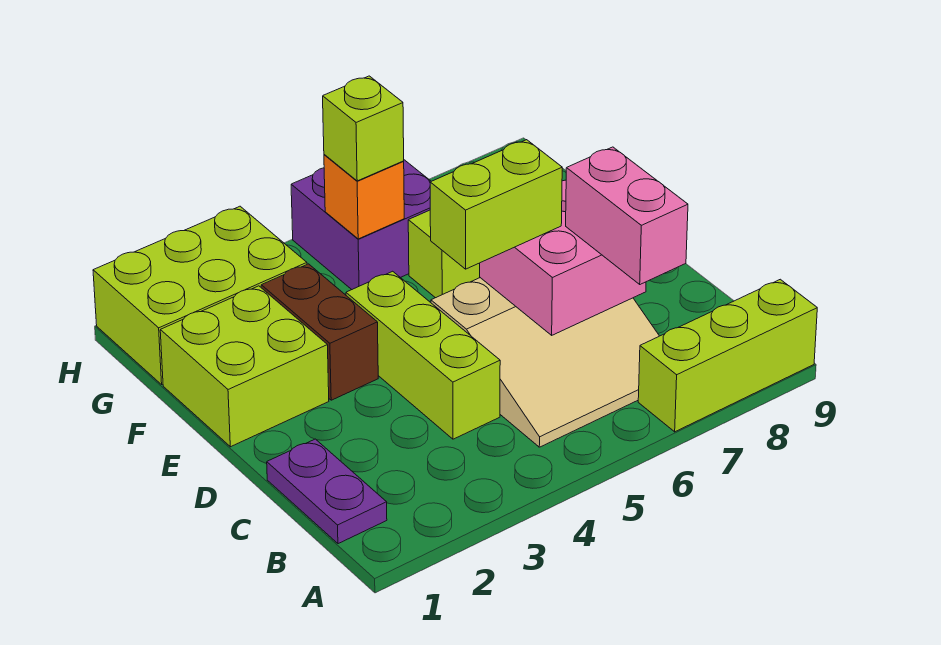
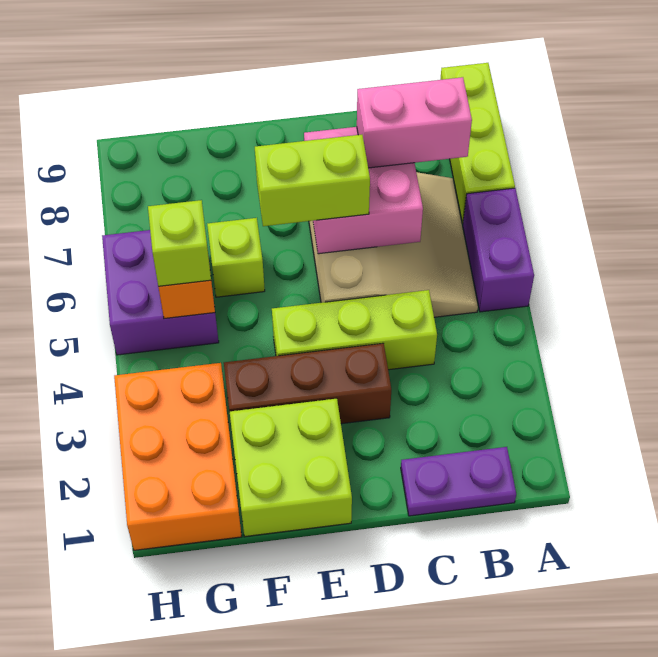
none -> purple brick A5:A6 level 1
lime brick D5:D6 level 3 -> lime brick D6:E6 level 3
brown brick E3:F3 level 1 -> brown brick D3:F3 level 1
lime brick G1:H3 level 1 -> orange brick G1:H3 level 1

